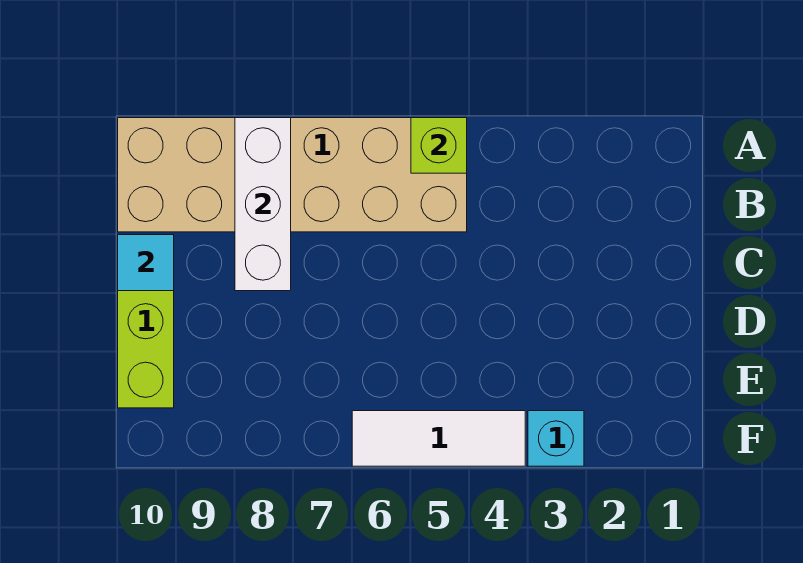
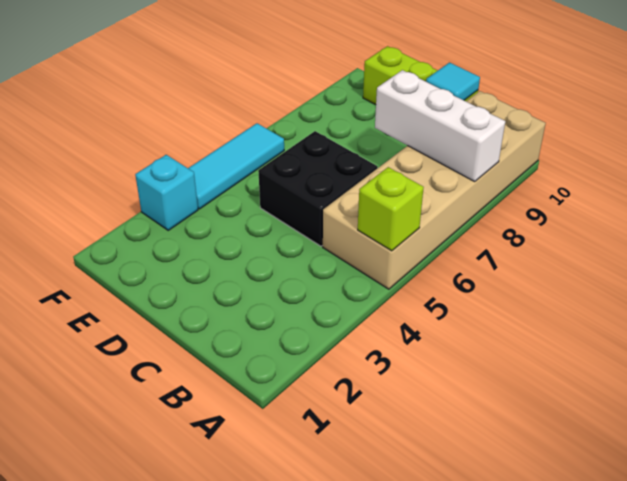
none -> black brick C5:D6 level 1
white tile F4:F6 level 1 -> cyan tile F4:F6 level 1

